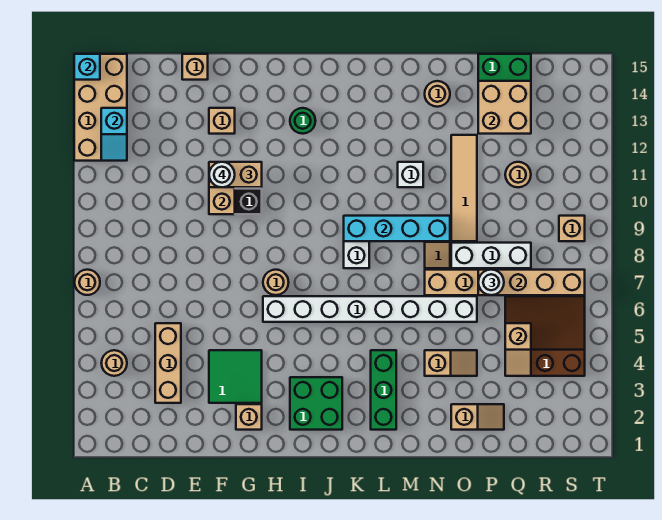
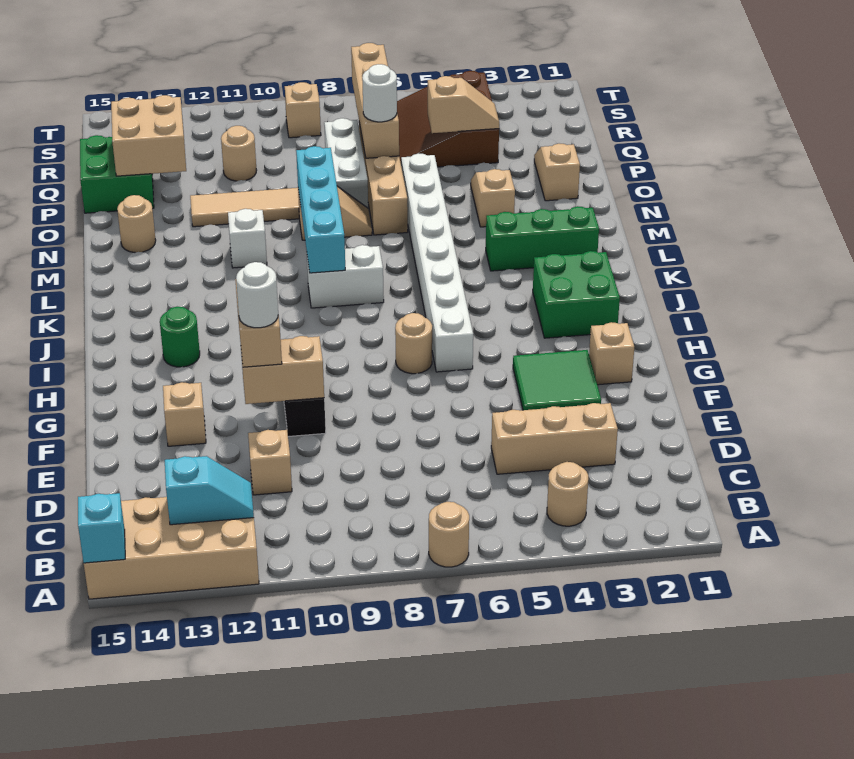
tan brick E15 level 1 -> tan brick D11 level 1

